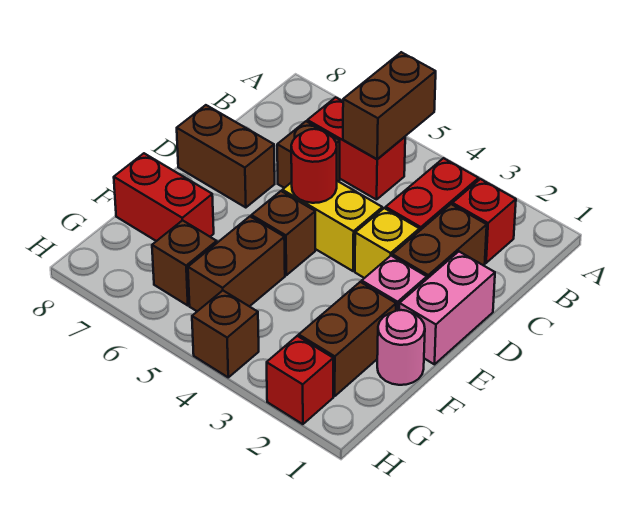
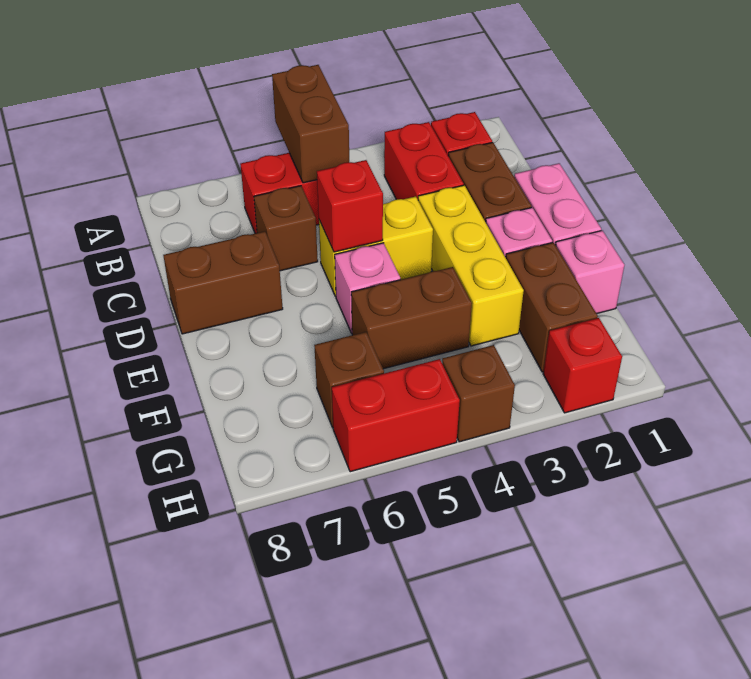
yellow brick D3 level 1 -> yellow brick D3:F3 level 1
red round brick D5 level 2 -> red brick D5 level 2
brown brick E5 level 1 -> pink brick E5 level 1
pink round brick F1 level 1 -> pink brick F1 level 1
brown brick F5:G5 level 1 -> brown brick F4:F5 level 1
red brick F7:F8 level 1 -> red brick H5:H6 level 1

